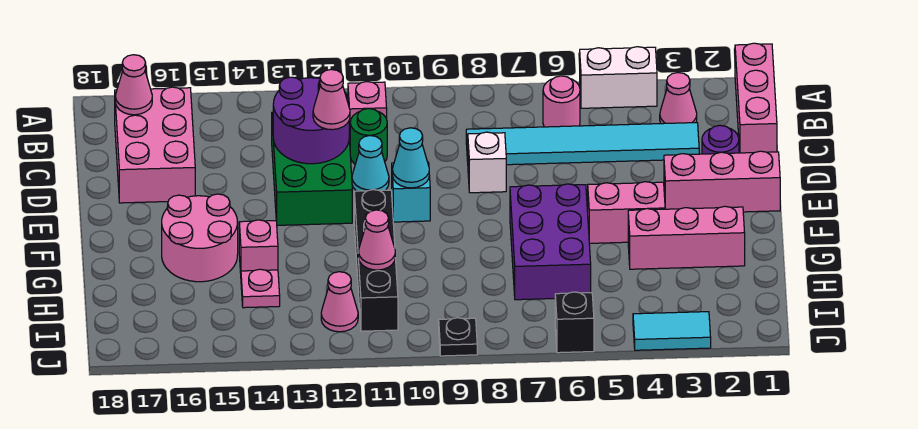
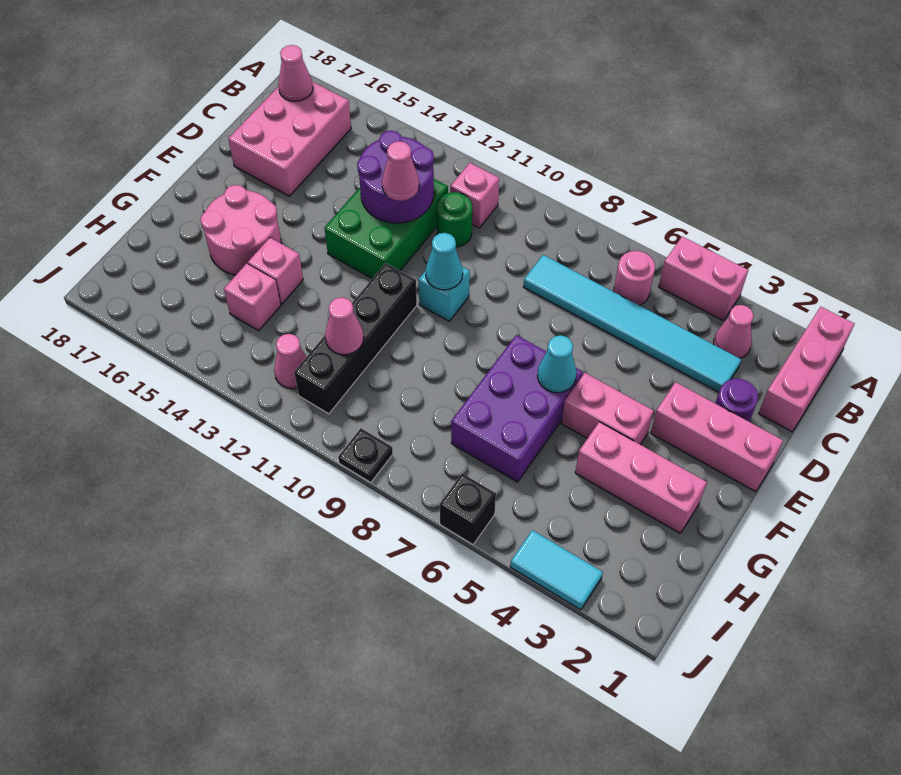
white brick A4:A5 level 1 -> pink brick A4:A5 level 1
white brick D8 level 1 -> none
cyan cone D11 level 1 -> cyan cone F6 level 2
pink plate H14 level 1 -> pink brick H14 level 1

